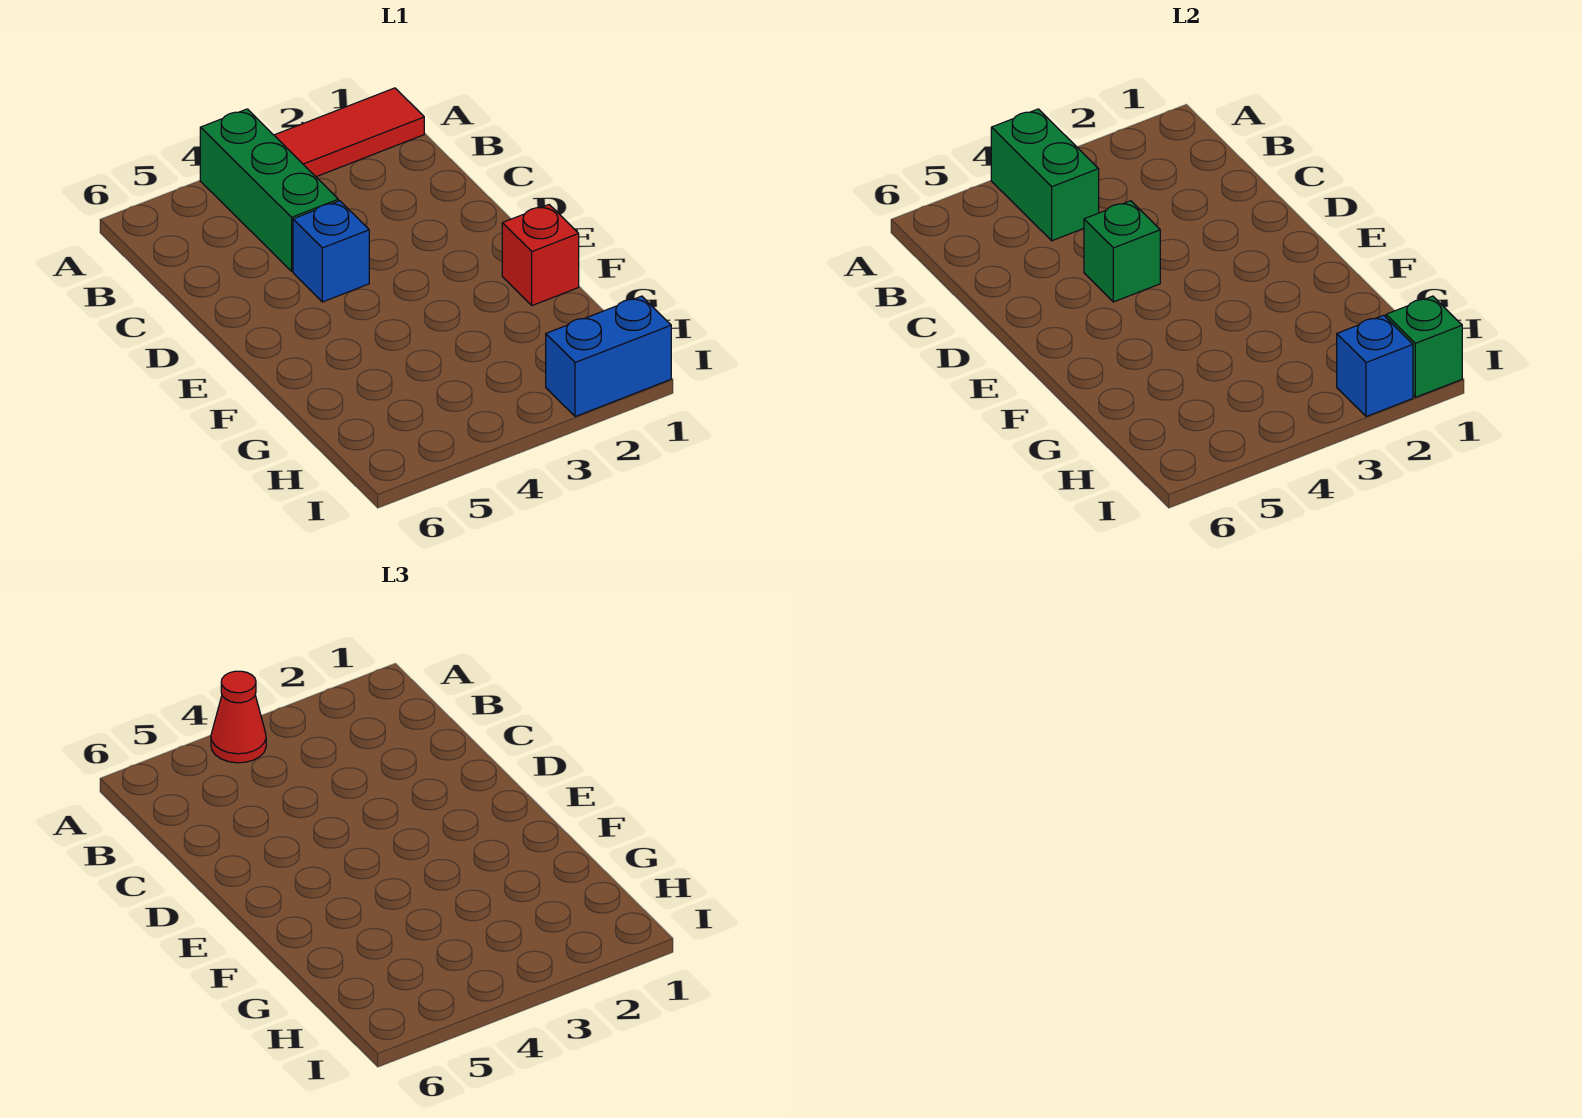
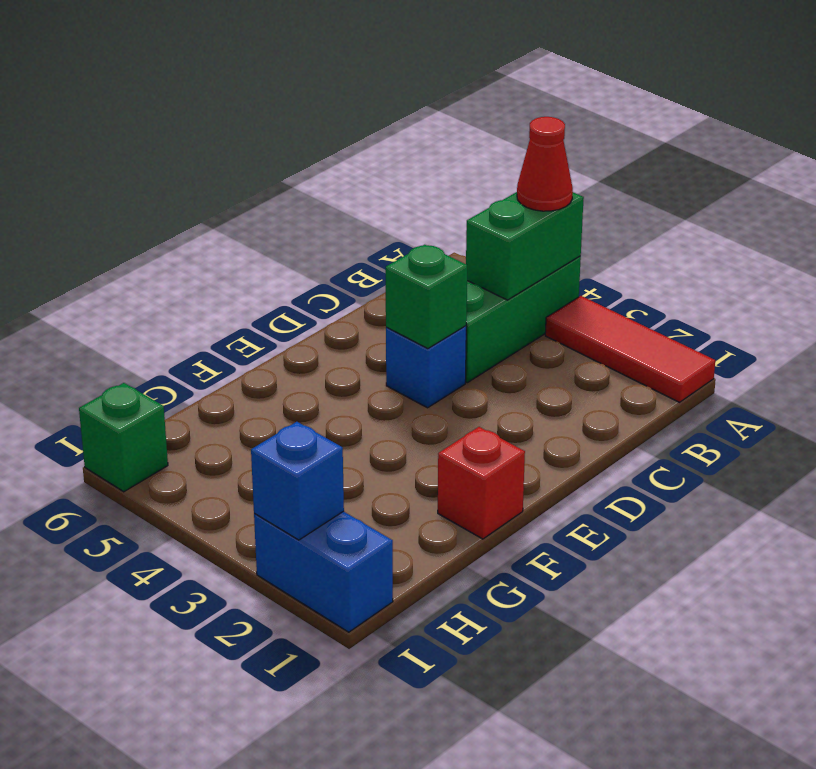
green brick I1 level 2 -> green brick I6 level 1

